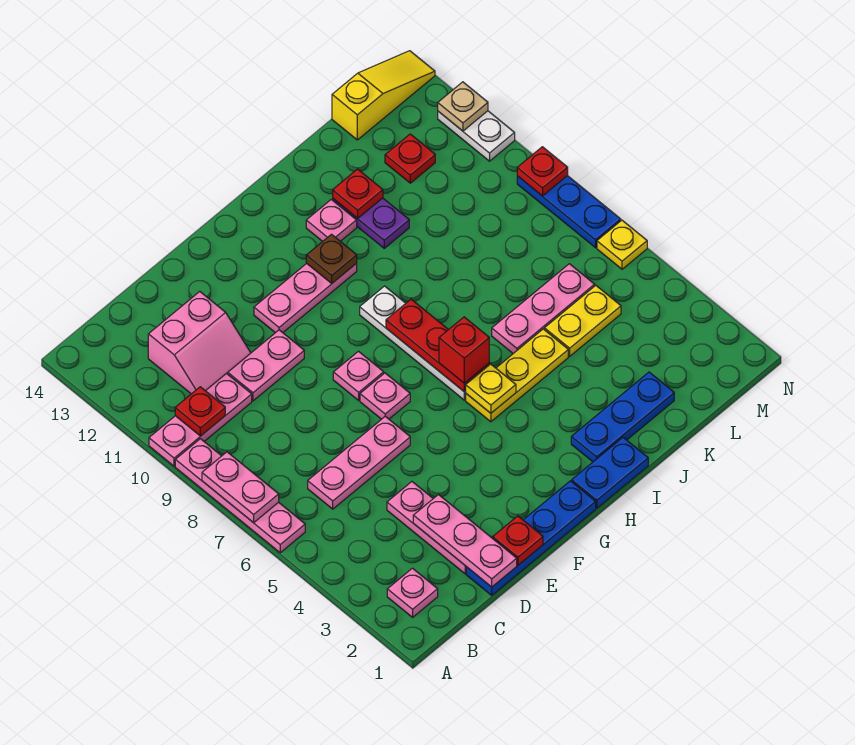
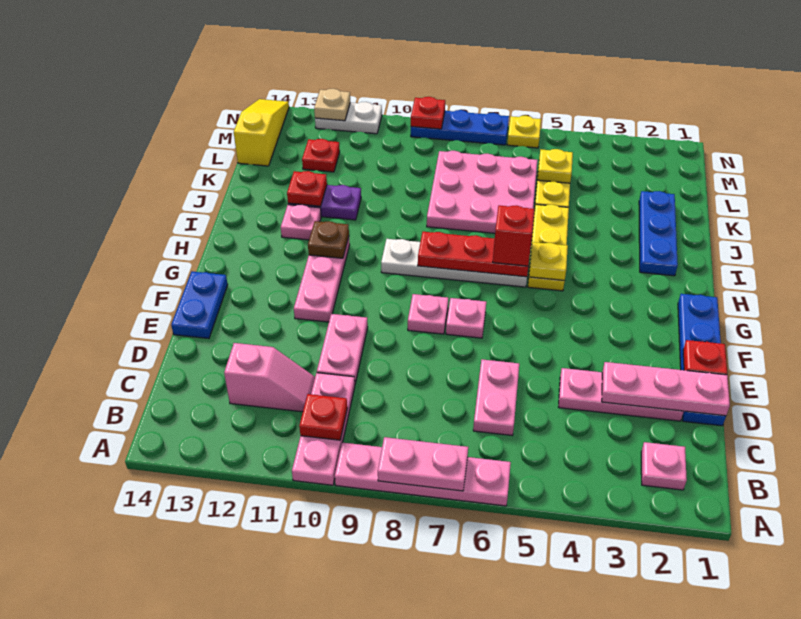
pink plate C6:E6 level 1 -> pink plate C6:D6 level 1
pink slope C11:D12 level 1 top 12 -> pink slope C11:C12 level 1 top 12
blue plate H1:I1 level 1 -> blue plate E14:F14 level 1
pink plate J6:L6 level 1 -> pink plate J6:L8 level 1
none -> yellow plate L5 level 2

